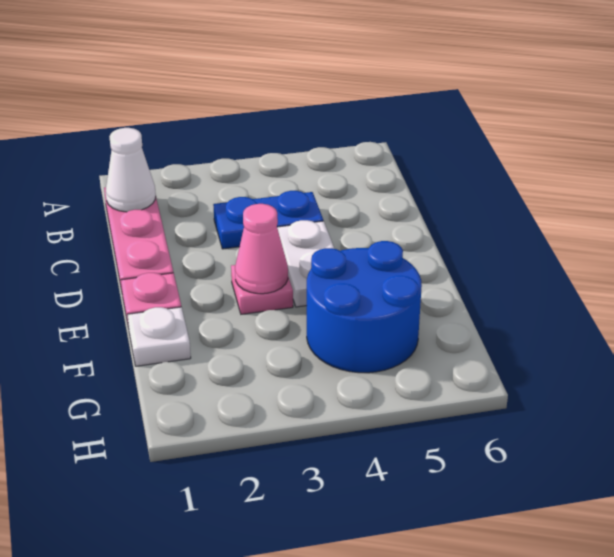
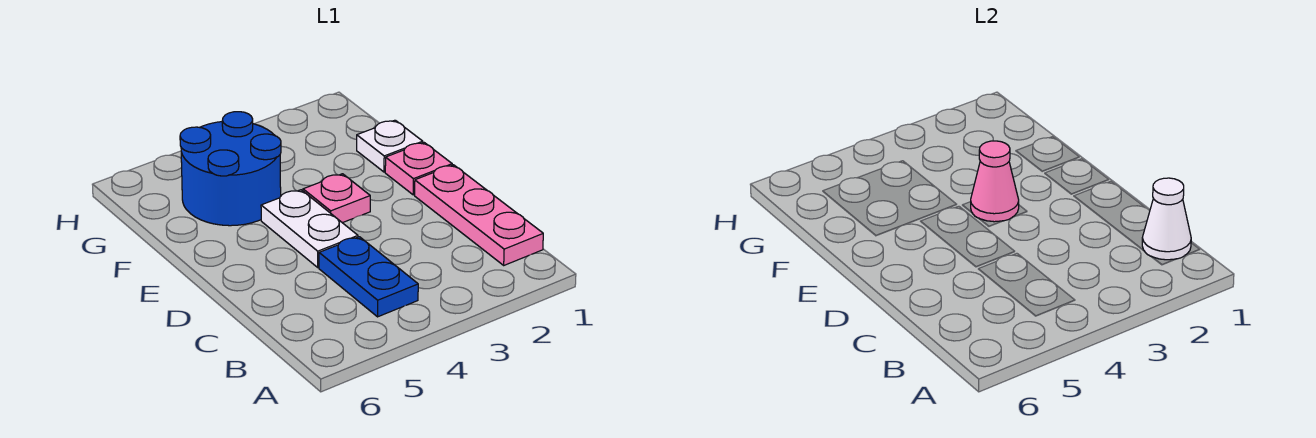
blue plate C3:C4 level 1 -> blue plate B4:C4 level 1

